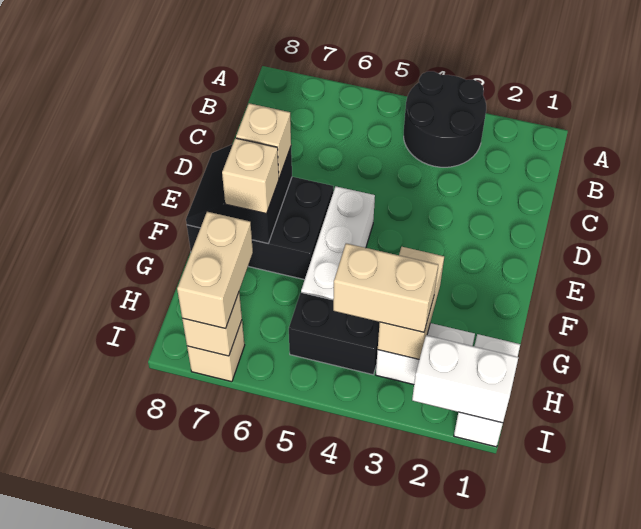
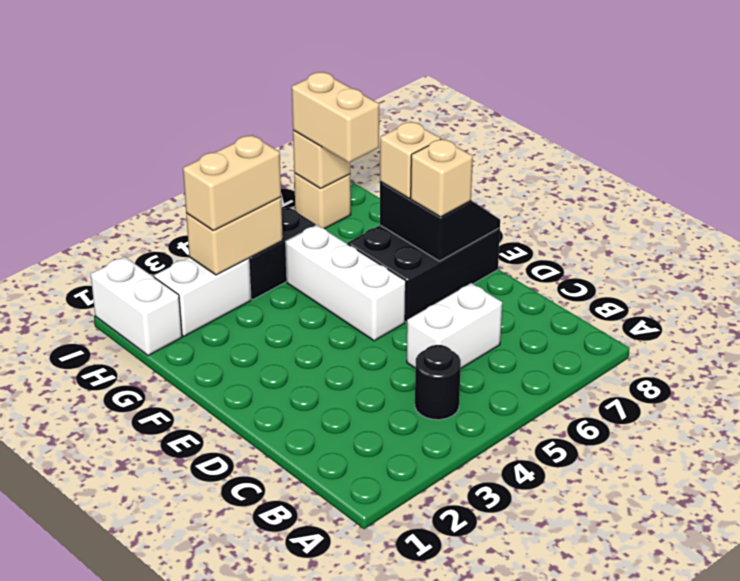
black round brick A3:B4 level 1 -> black round brick B4 level 1
tan brick G3:H3 level 2 -> tan brick H3:H4 level 2
white brick I1:I2 level 2 -> white brick C5:C6 level 1

